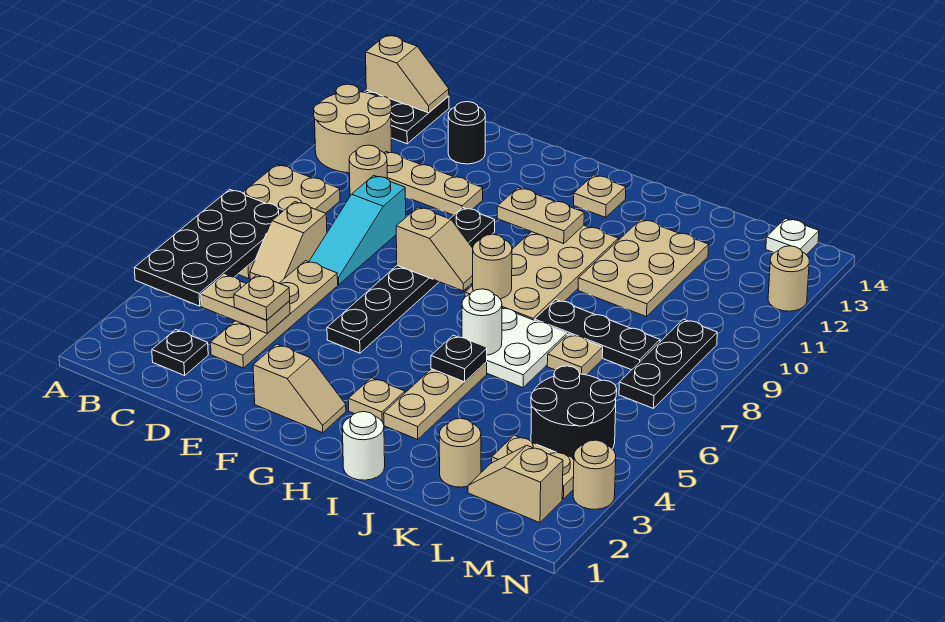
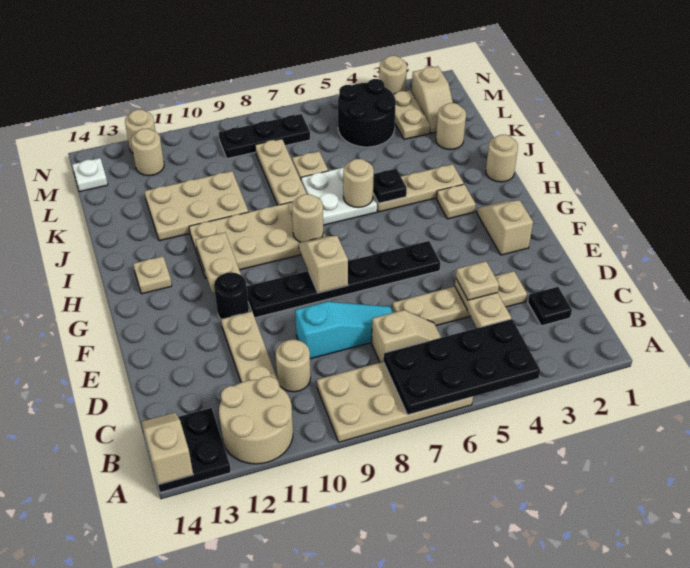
black round brick D13 level 1 -> black round brick F11 level 1
white round brick I1 level 1 -> tan round brick I1 level 1
white round brick I6 level 2 -> tan round brick I6 level 2
black plate J8:L8 level 1 -> tan plate J8:L8 level 1
none -> tan round brick M12 level 1

